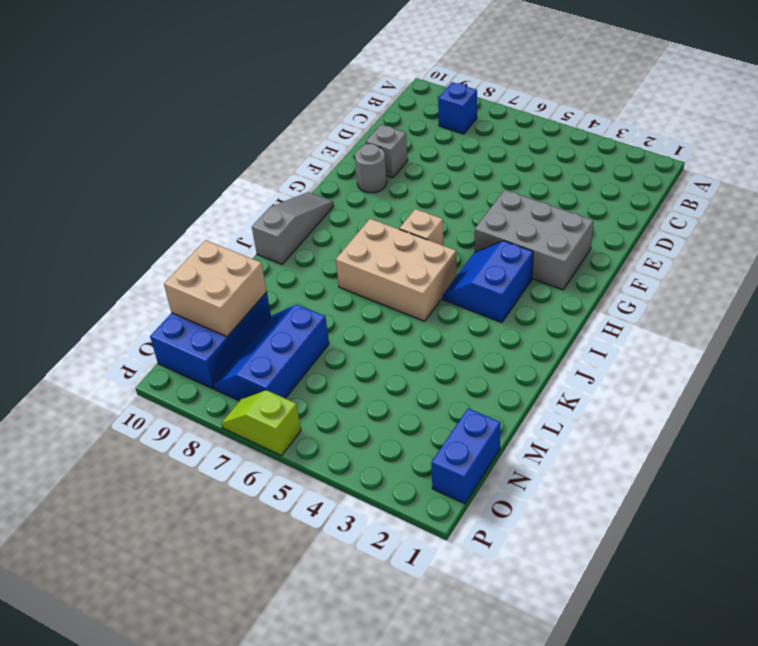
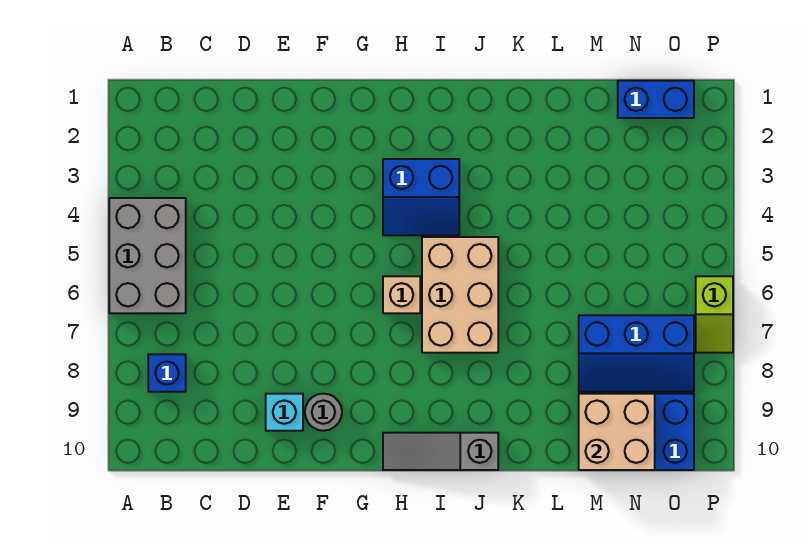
grey brick E9 level 1 -> cyan brick E9 level 1
grey brick F2:G4 level 1 -> grey brick A4:B6 level 1

